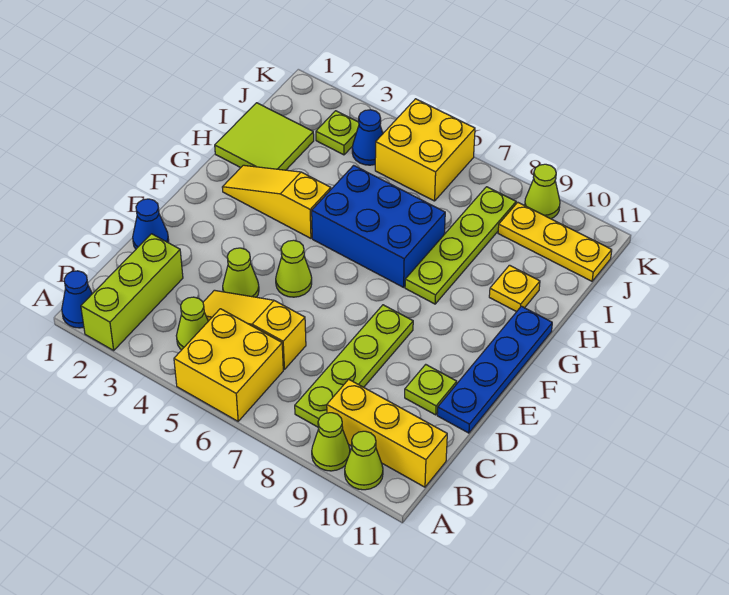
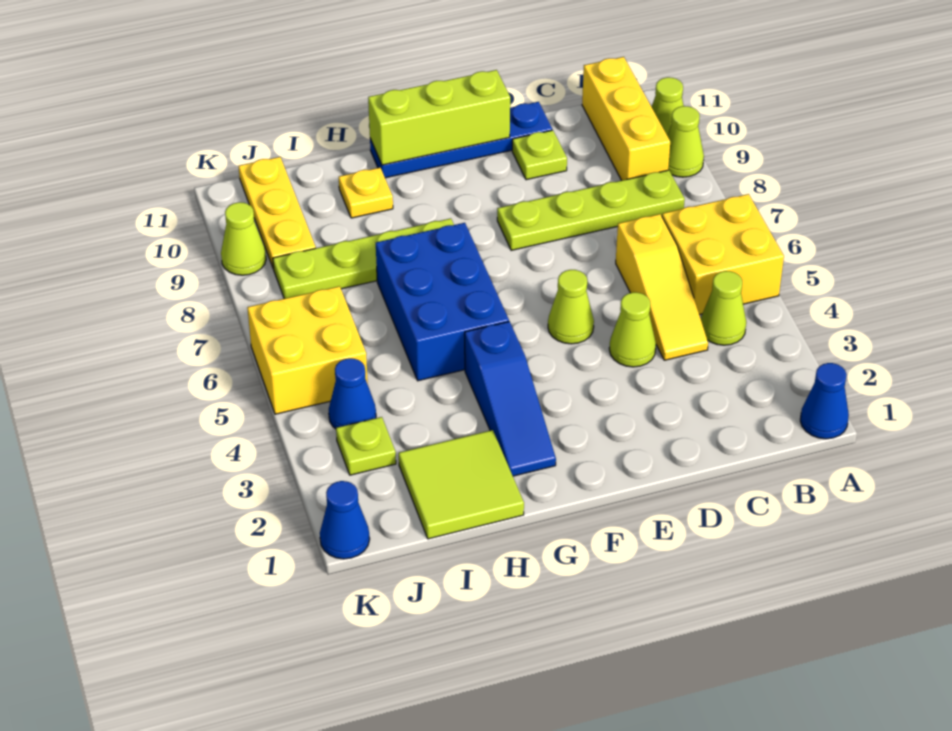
lime brick A2:C2 level 1 -> lime brick E11:G11 level 2
blue cone D1 level 1 -> blue cone K1 level 1
yellow slope G2:G4 level 1 top 4 -> blue slope G2:G4 level 1 top 4

